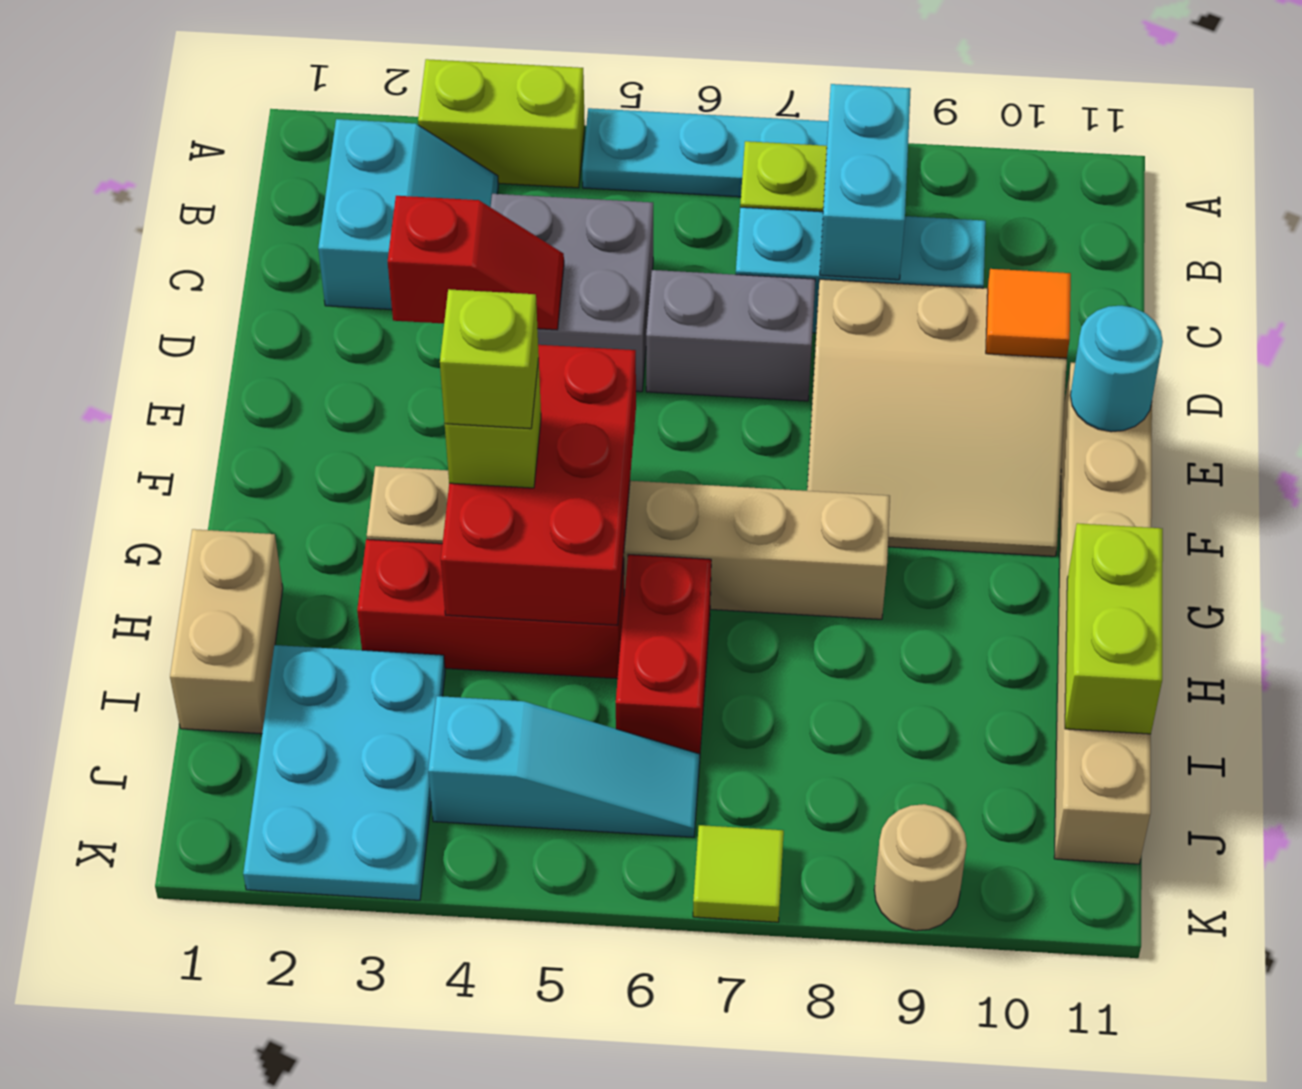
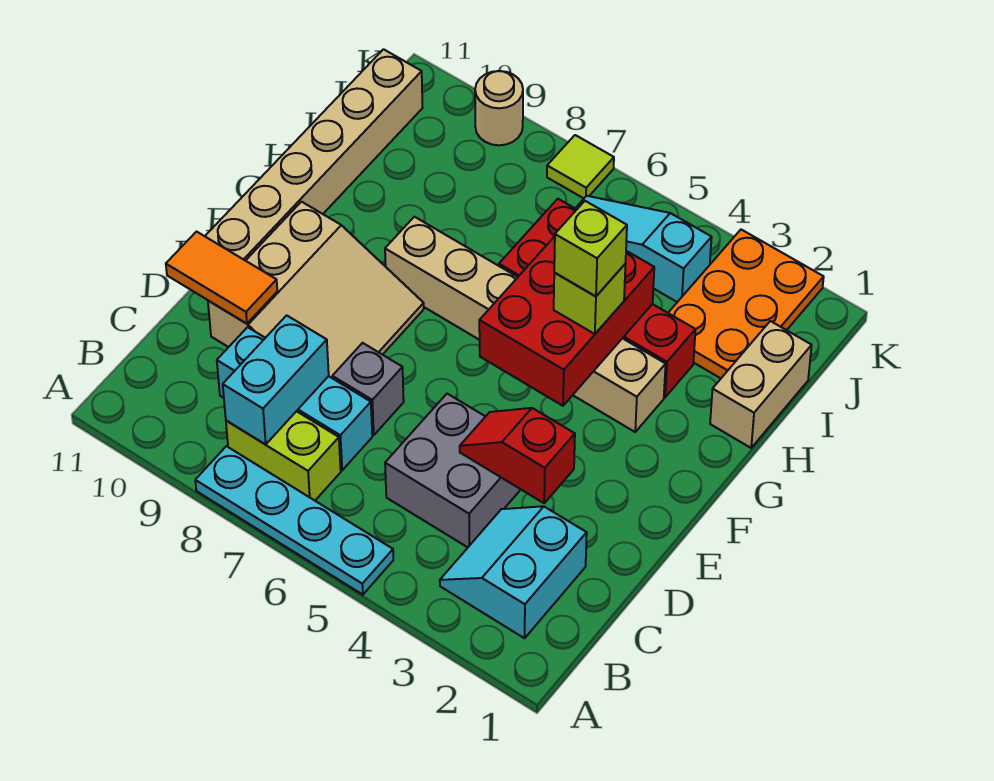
lime brick A3:A4 level 1 -> none
grey brick D6:D7 level 1 -> grey brick D7 level 1
tan slope D8:F10 level 1 top D -> tan slope D8:F10 level 1 top 10
orange tile D10 level 2 -> orange tile D10:D11 level 2
cyan round brick E11 level 2 -> none
lime brick H11:I11 level 2 -> none
cyan plate I2:K3 level 1 -> orange plate I2:K3 level 1

